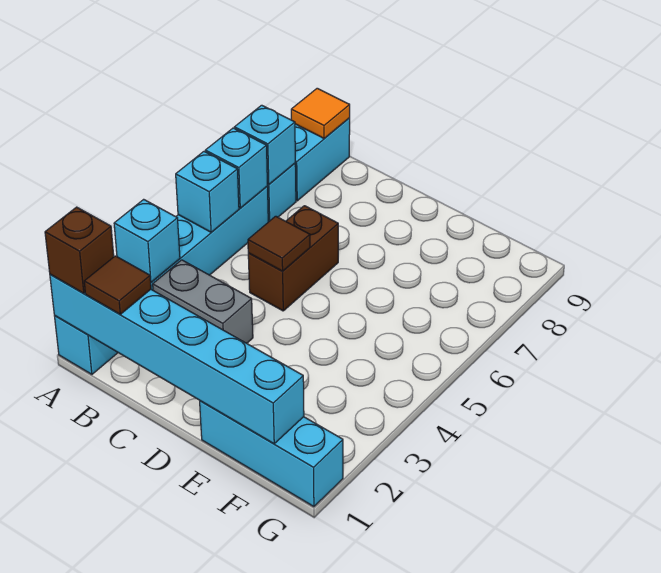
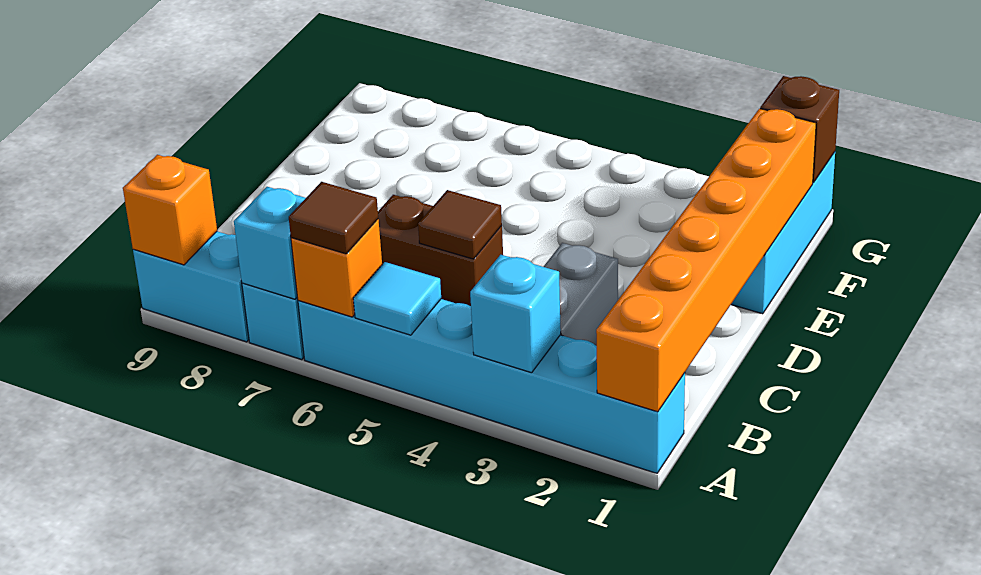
cyan brick A1:F1 level 2 -> orange brick A1:F1 level 2
brown brick A1 level 3 -> brown brick G1 level 2
cyan brick A5 level 2 -> cyan tile A5 level 2
cyan brick A6 level 2 -> orange brick A6 level 2
orange tile A9 level 2 -> orange brick A9 level 2
brown tile B1 level 3 -> brown tile A6 level 3

